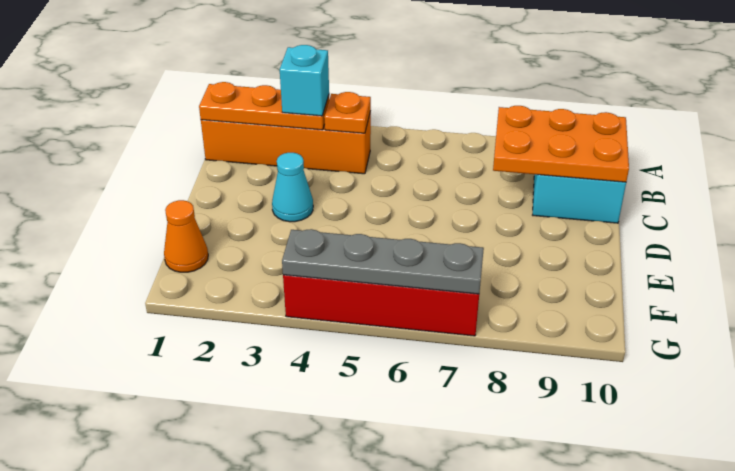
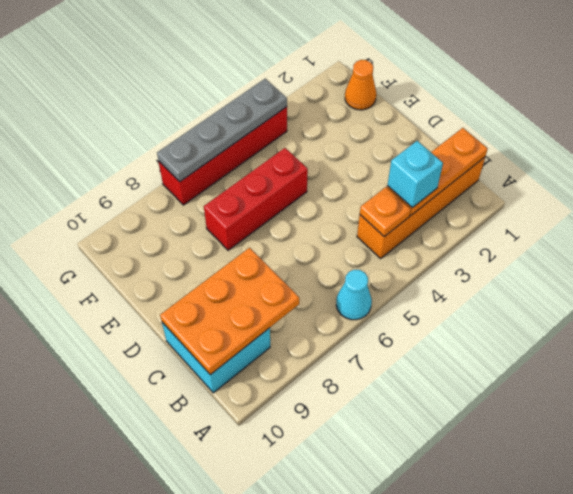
cyan cone D3 level 1 -> cyan cone A6 level 1
none -> red brick E5:E7 level 1

